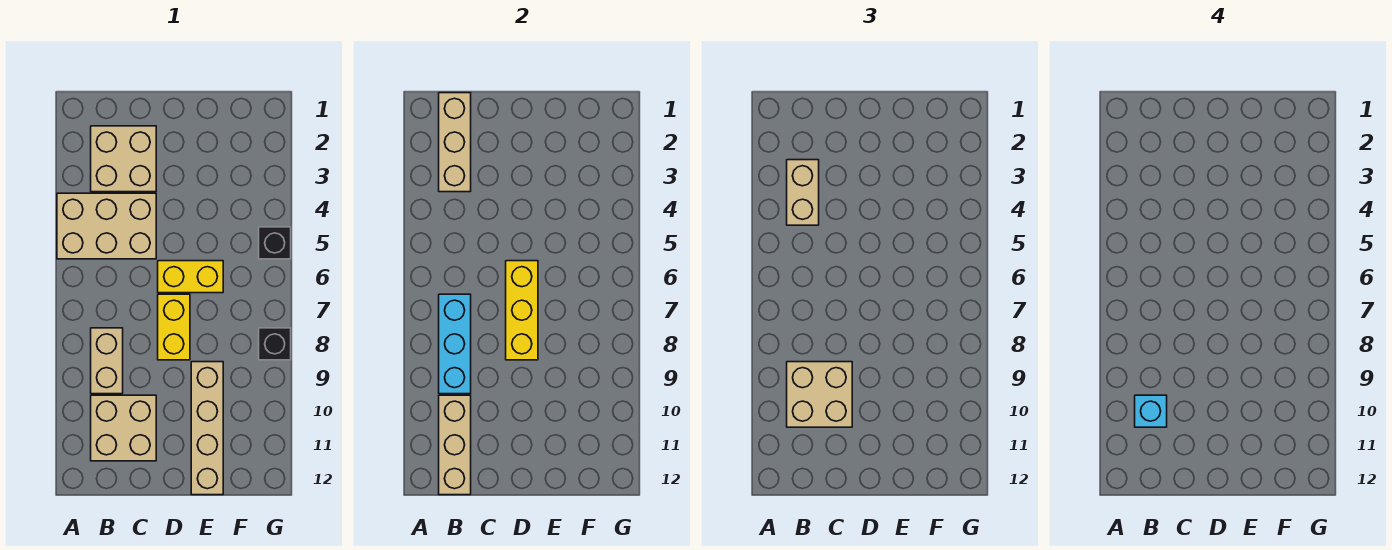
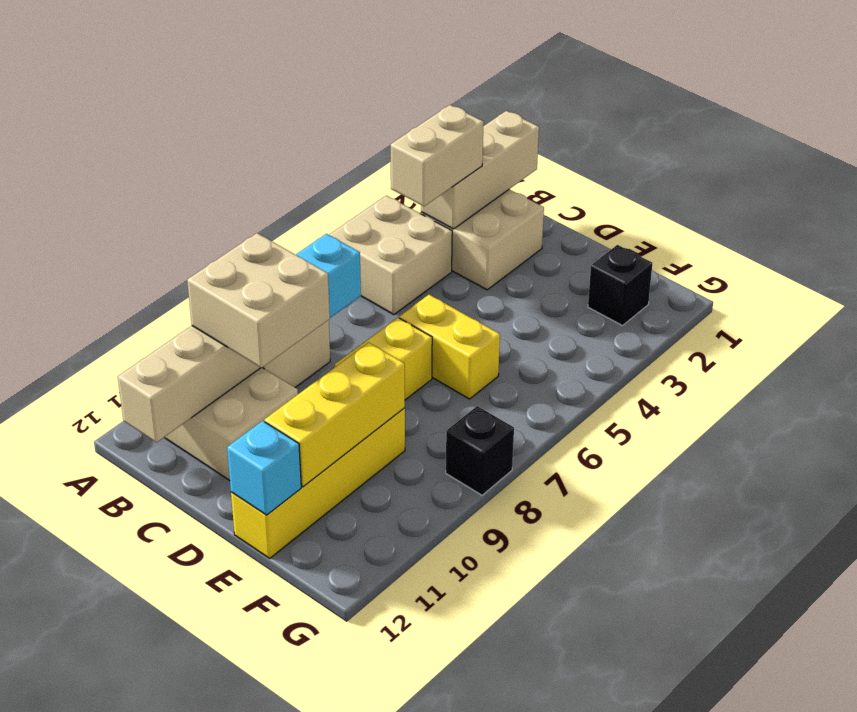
tan brick A4:C5 level 1 -> tan brick A4:B5 level 1
cyan brick B10 level 4 -> cyan brick E12 level 2
yellow brick D6:D8 level 2 -> yellow brick E9:E11 level 2
tan brick E9:E12 level 1 -> yellow brick E9:E12 level 1
black brick G5 level 1 -> black brick F2 level 1

